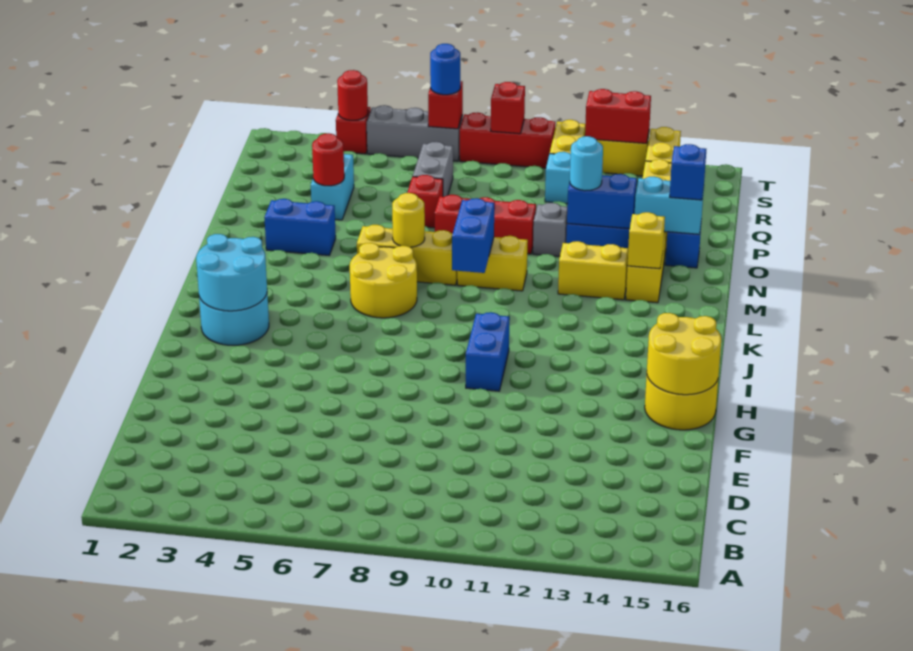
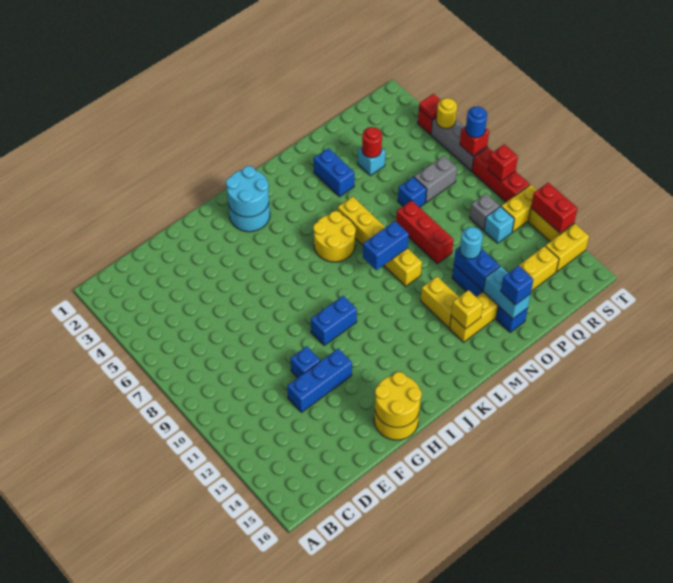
none -> blue brick E12:G12 level 1
none -> blue brick F11 level 1
yellow round brick M7 level 2 -> yellow round brick T5 level 2
grey brick O11 level 1 -> grey brick R10 level 1
cyan brick P4:Q4 level 1 -> cyan brick P4 level 1
red brick P7 level 1 -> blue brick P7 level 1
red round brick T4 level 2 -> red tile T4 level 2

